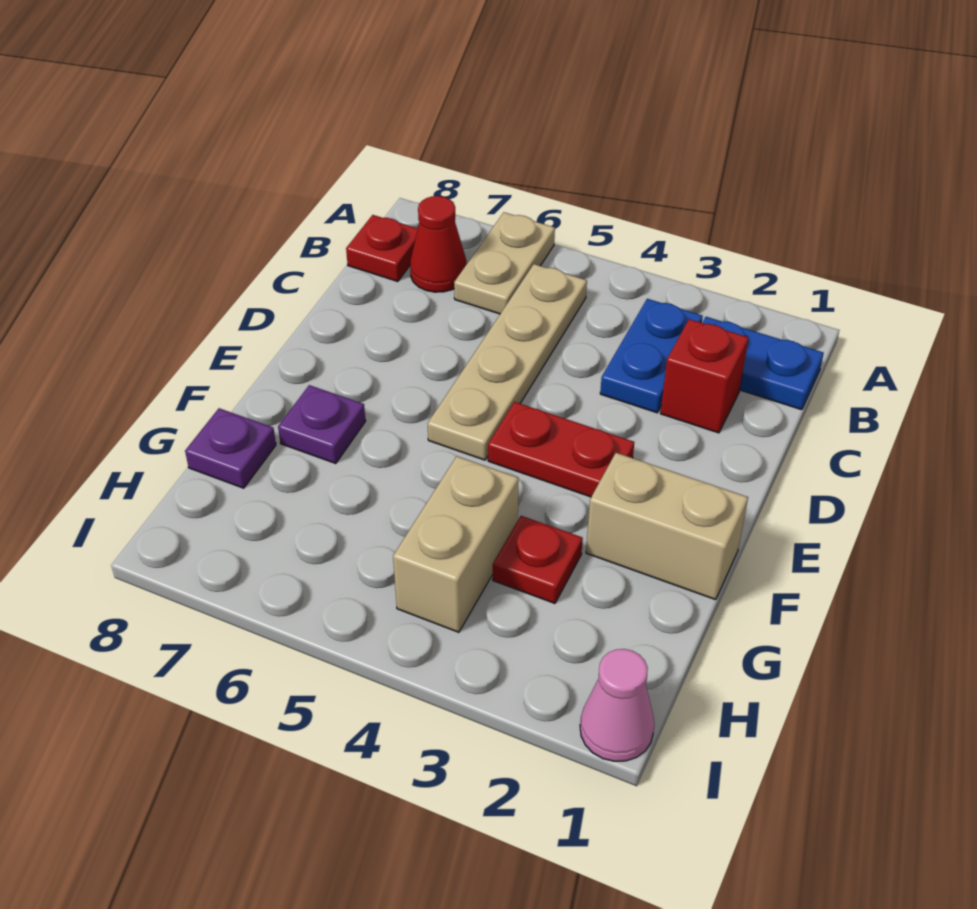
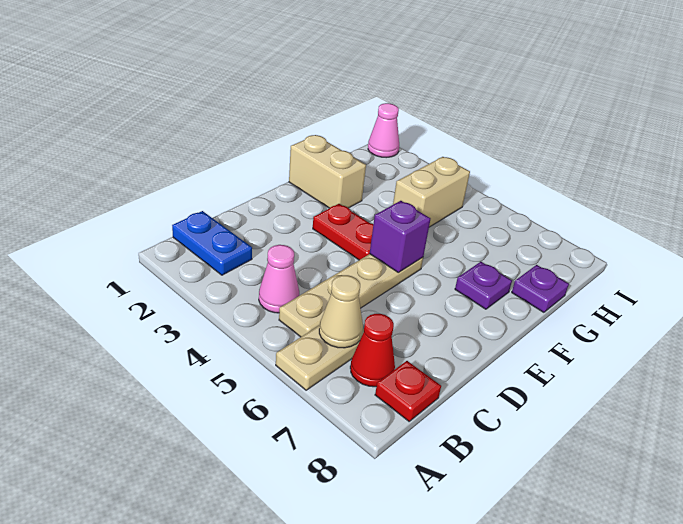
blue plate B3:C3 level 1 -> none
none -> pink cone B4 level 1
none -> tan cone B6 level 2
red brick C2 level 1 -> none
none -> purple brick E5 level 2
red plate G3 level 1 -> none

